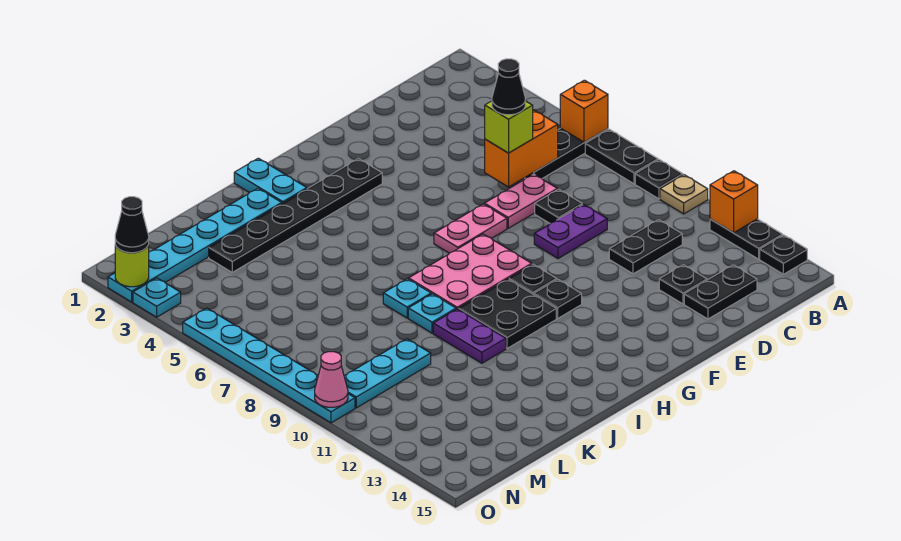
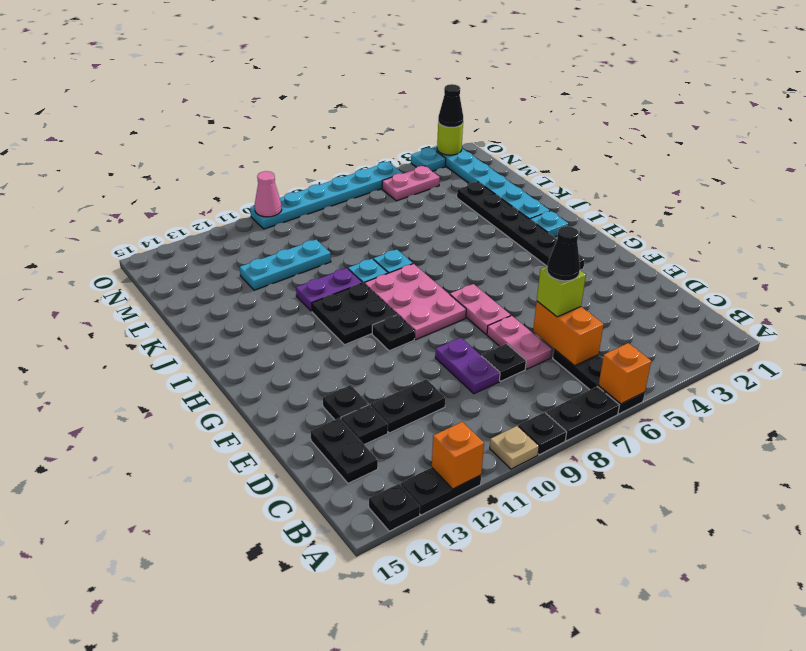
black plate C11:D11 level 1 -> black plate D11:D12 level 1
black plate G11 level 1 -> black plate E13 level 1
cyan plate I1:I2 level 1 -> cyan plate I2 level 1
cyan plate L10:N10 level 1 -> cyan plate L10:L12 level 1
none -> pink plate N4:N5 level 1

